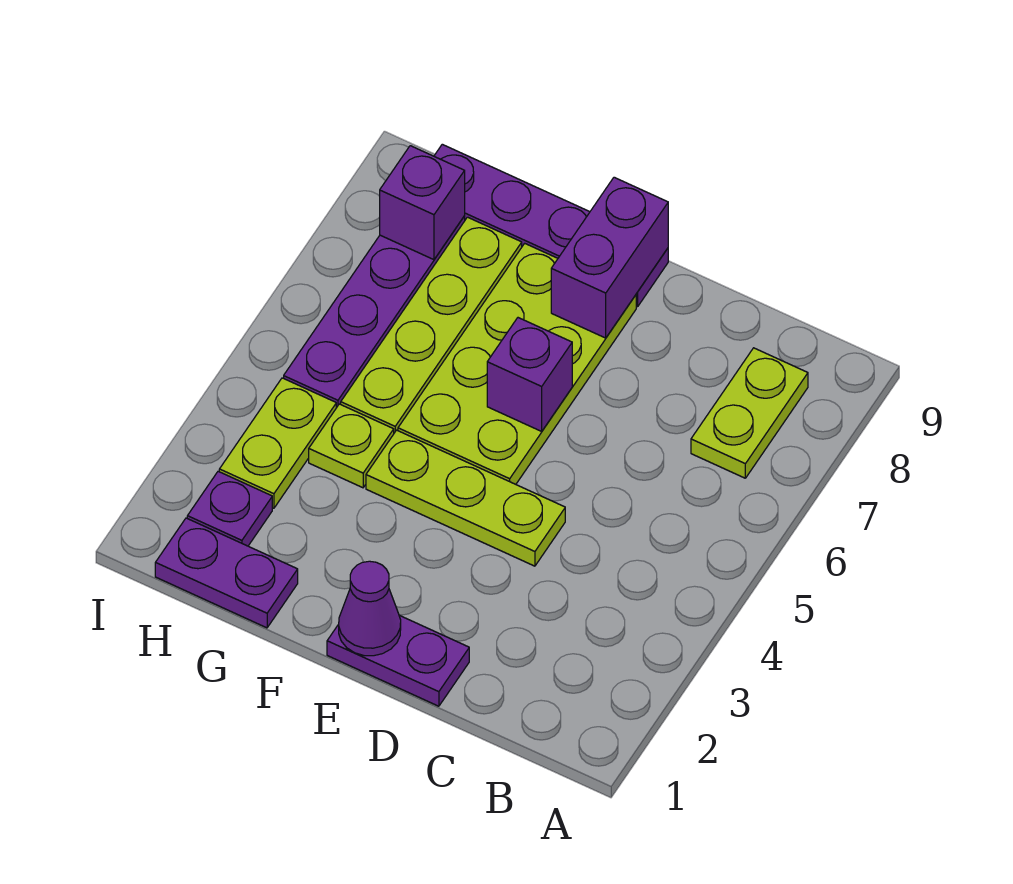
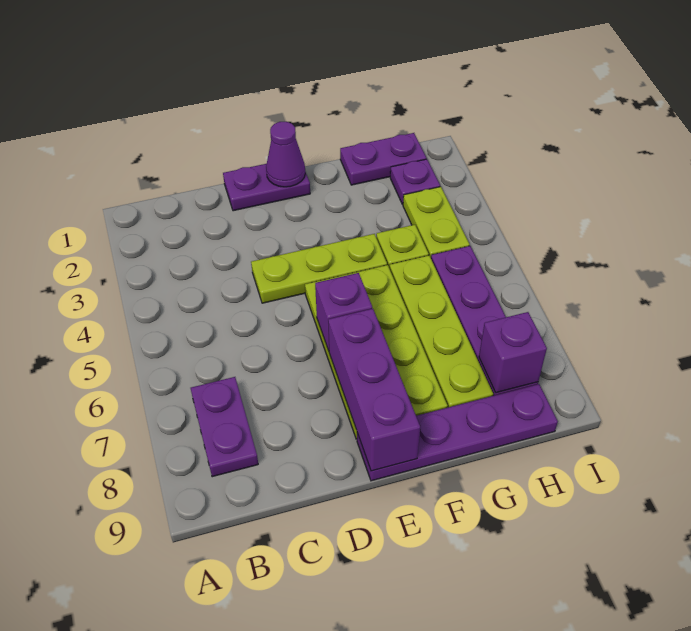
lime plate B7:B8 level 1 -> purple plate B7:B8 level 1
purple brick E8:E9 level 2 -> purple brick E7:E9 level 2

